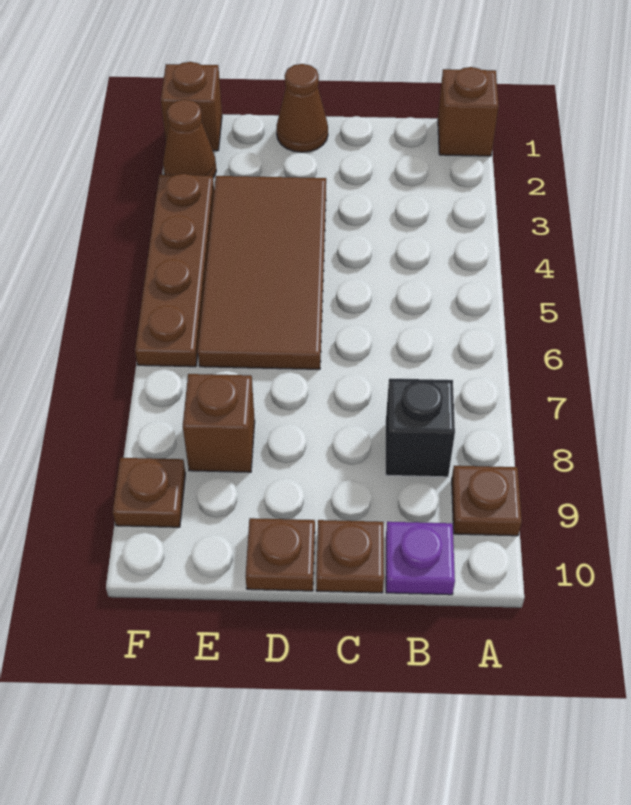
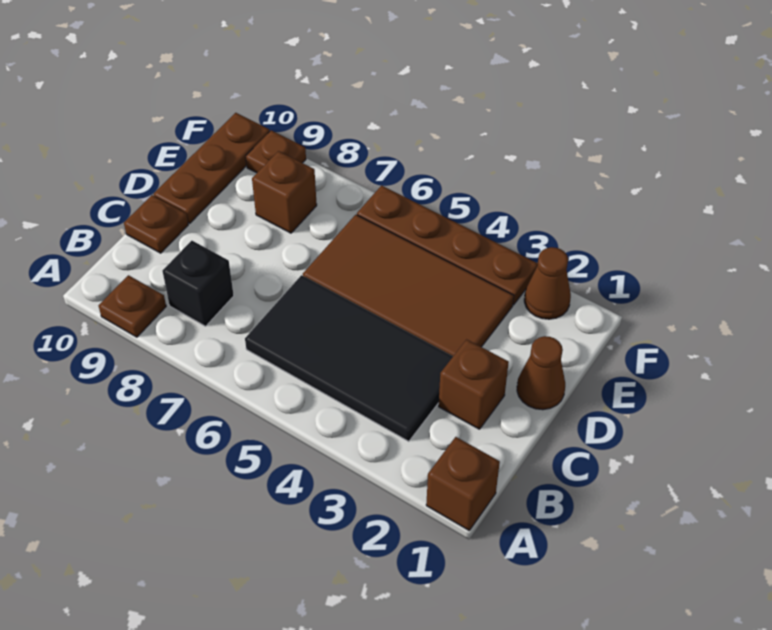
none -> black tile B3:C6 level 1
purple plate B10 level 1 -> none
brown plate D10 level 1 -> brown plate D10:F10 level 1
brown brick F1 level 1 -> brown brick C2 level 1

